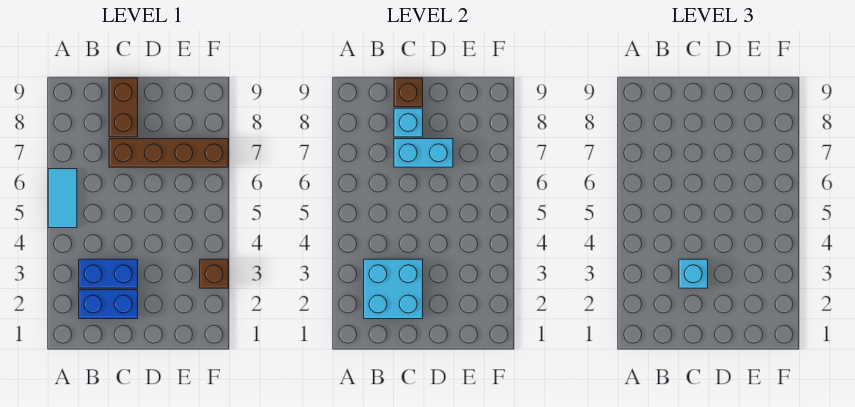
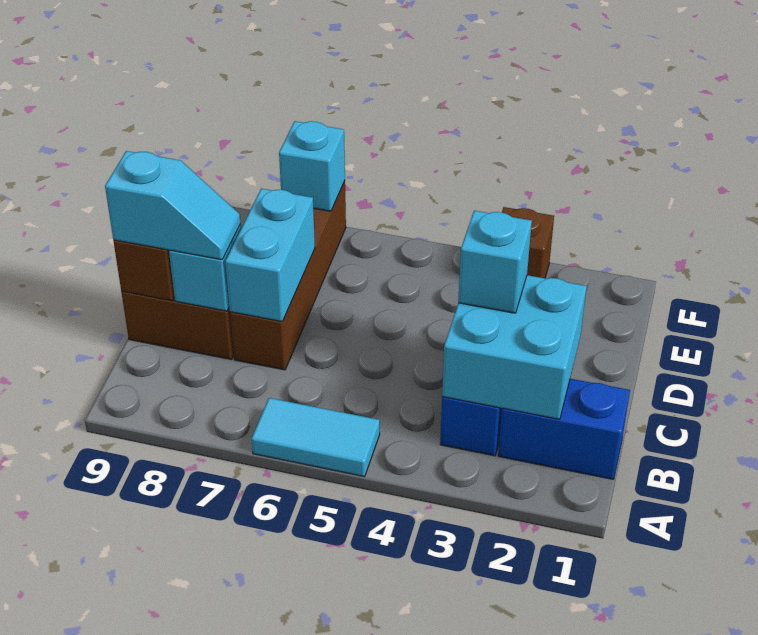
blue brick B2:C2 level 1 -> blue brick B1:B2 level 1
none -> cyan slope C8:C9 level 3 top 9
none -> cyan brick F7 level 2

